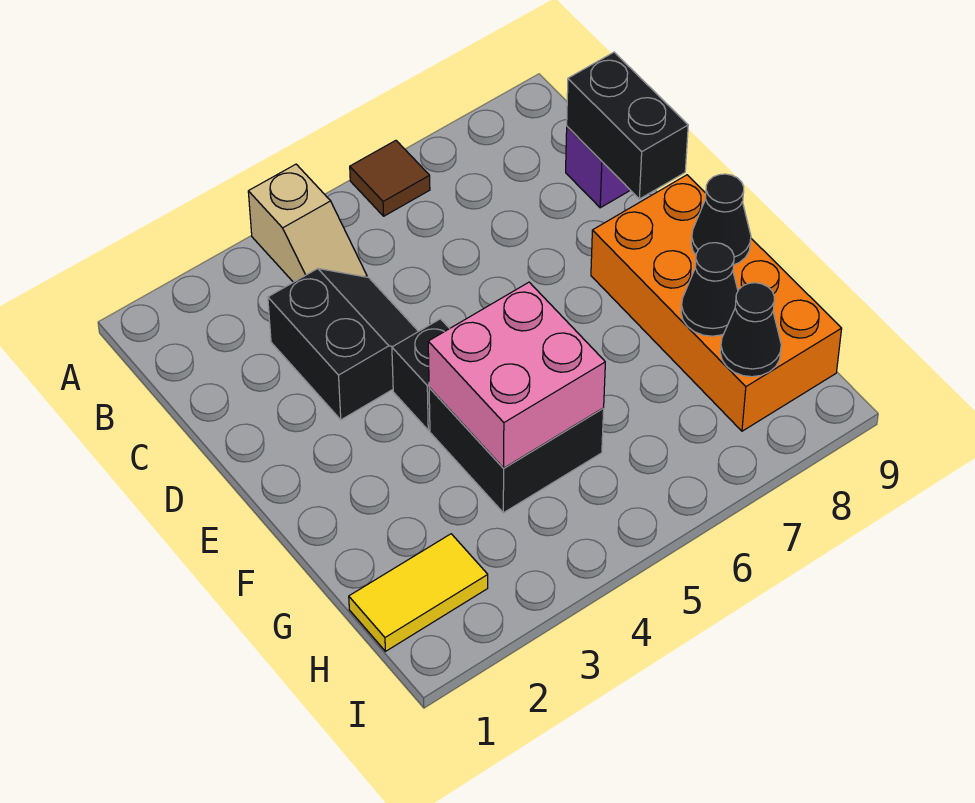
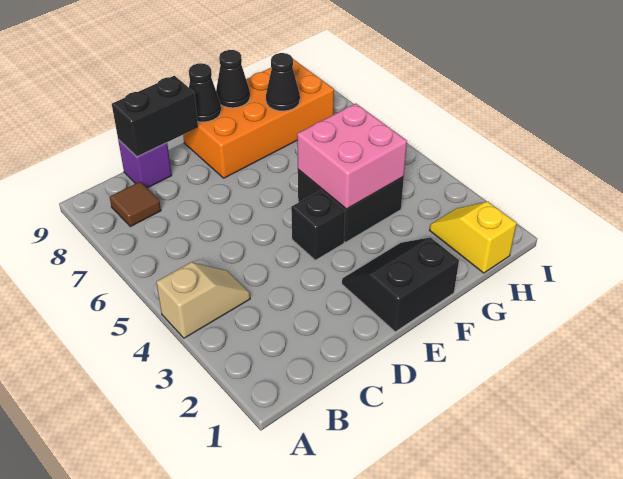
brown tile A6 level 1 -> brown tile B8 level 1
black slope C3:D4 level 1 top 3 -> black slope E1:F2 level 1 top 1
yellow tile H1:H2 level 1 -> yellow slope H1:H2 level 1 top 1
black cone H8 level 2 -> black cone E9 level 2

